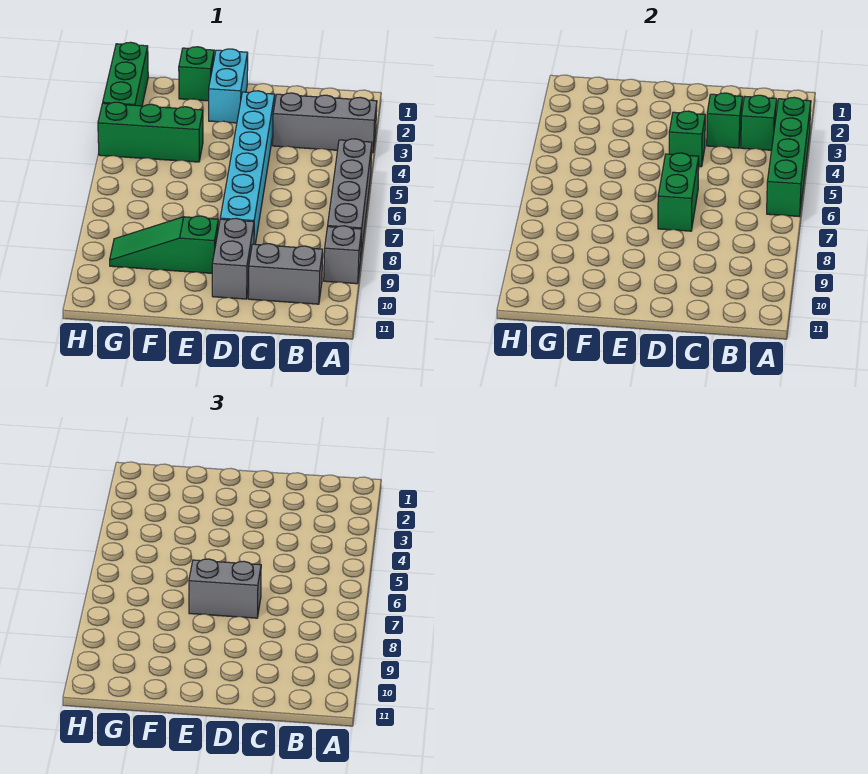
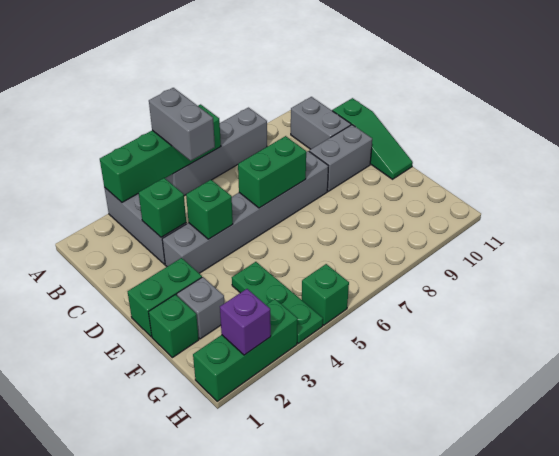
grey brick A9 level 1 -> grey brick F2 level 1
green brick B3 level 2 -> green brick H5 level 1
cyan brick D3:D8 level 1 -> grey brick D3:D8 level 1
grey brick D7:E7 level 3 -> grey brick A5:B5 level 3
cyan brick E1:E2 level 1 -> green brick E1:E2 level 1
green slope E9:G9 level 1 top E -> green slope C11:E11 level 1 top C
green brick F4:H4 level 1 -> green plate F4:H4 level 1
none -> purple brick H2 level 2

